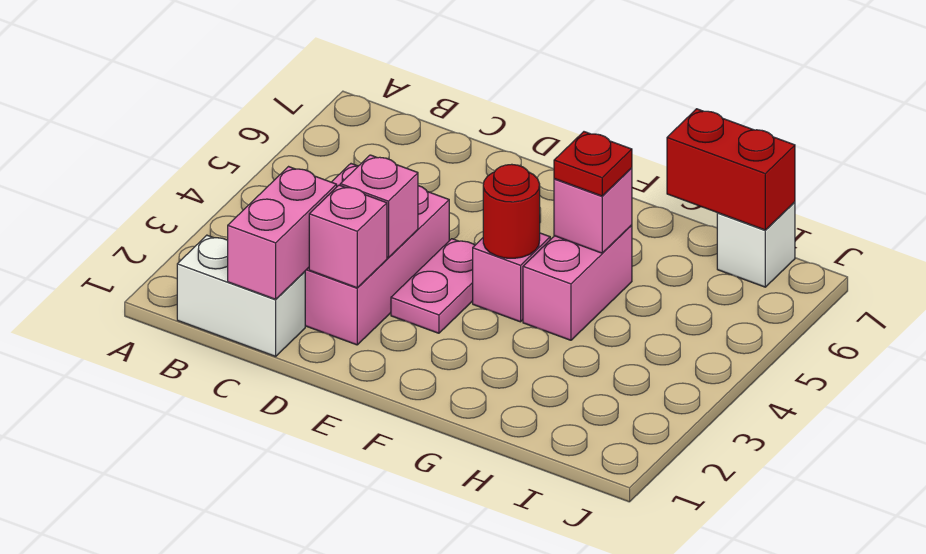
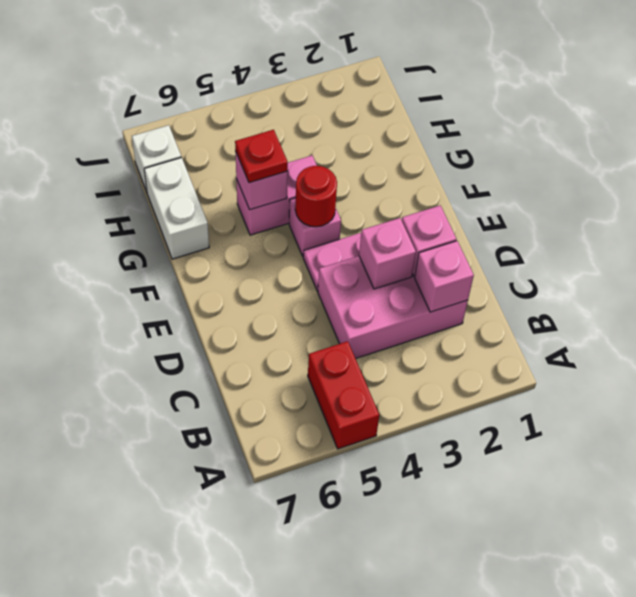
white brick B1:C1 level 1 -> white brick G7:H7 level 1
pink brick C1:C2 level 2 -> pink brick C2 level 2
red brick H7:I7 level 2 -> red brick A5:B5 level 1

